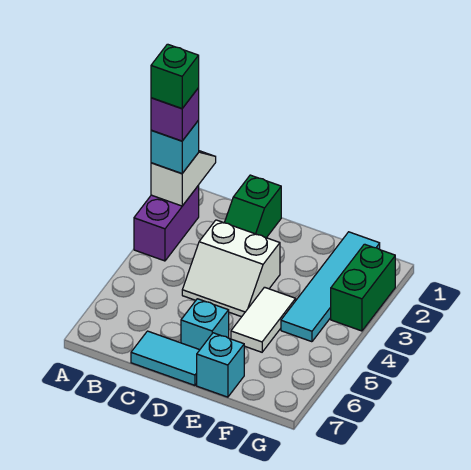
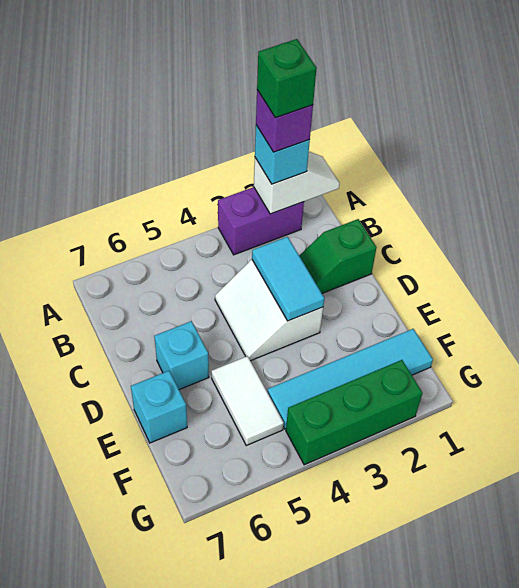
cyan tile C7:D7 level 1 -> cyan tile C3:D3 level 2
white tile E4:E5 level 1 -> white tile E5:F5 level 1
green brick G2:G3 level 1 -> green brick G2:G4 level 1

